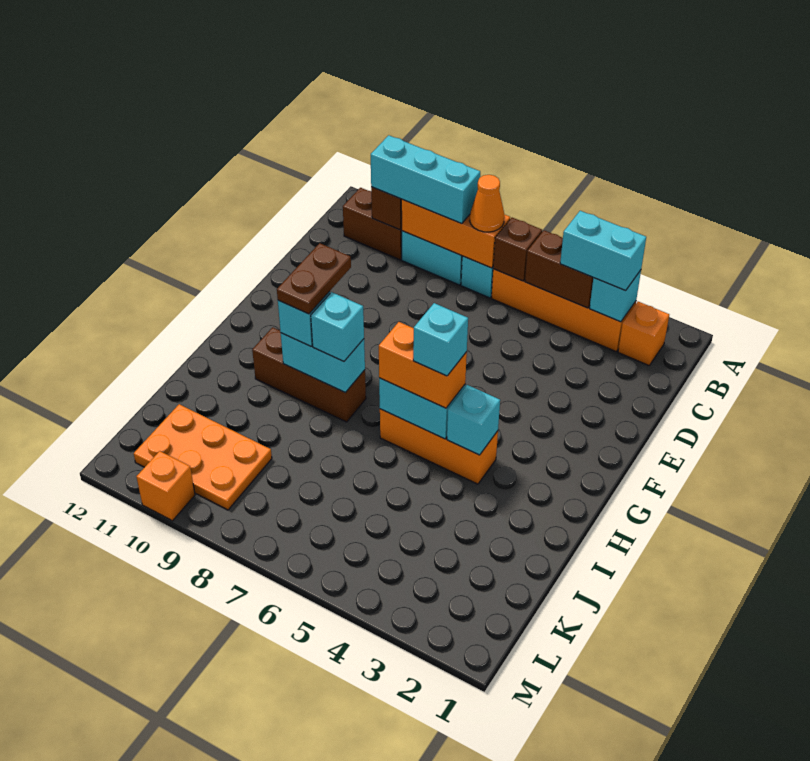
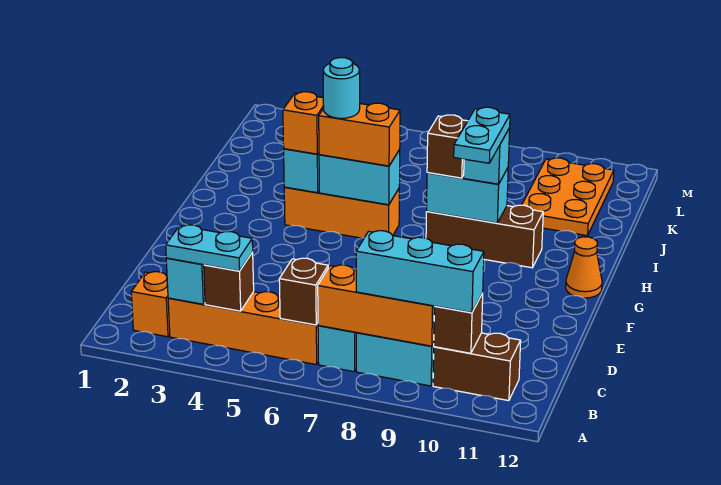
cyan brick B3:B4 level 3 -> cyan plate B3:B4 level 3
brown brick B4:B5 level 2 -> brown brick B4 level 2
orange cone B7 level 3 -> orange cone G12 level 1
brown plate G9:H9 level 4 -> cyan plate G9:H9 level 4
cyan brick H5 level 4 -> cyan round brick H5 level 4
cyan brick H8 level 3 -> brown brick H8 level 3
orange plate K9:L11 level 1 -> orange plate J10:L11 level 1
orange brick M10 level 1 -> orange brick H4 level 3

